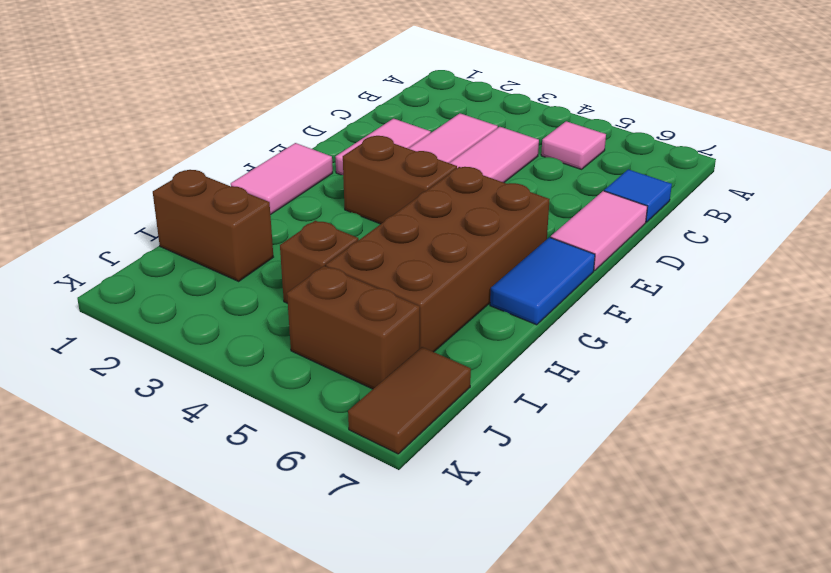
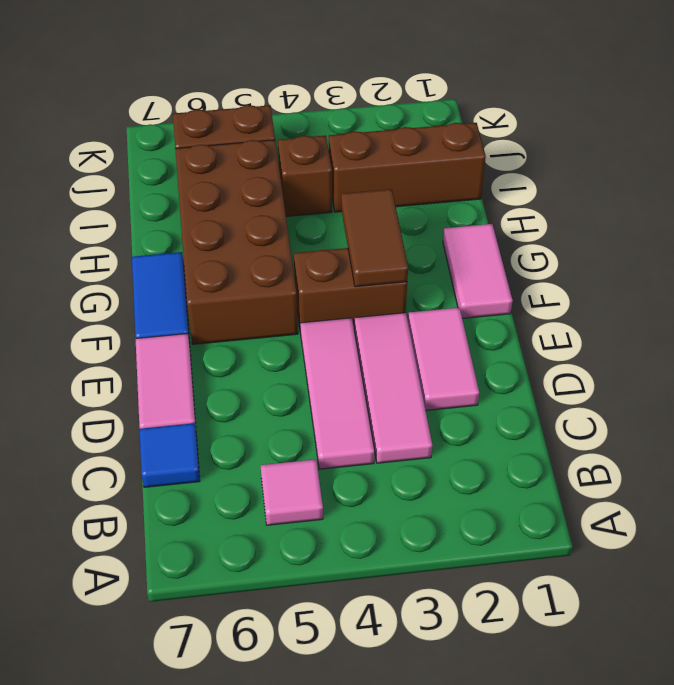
brown brick I1:I2 level 1 -> brown brick I1:I3 level 1
brown tile J7:K7 level 1 -> brown tile F3:G3 level 2

